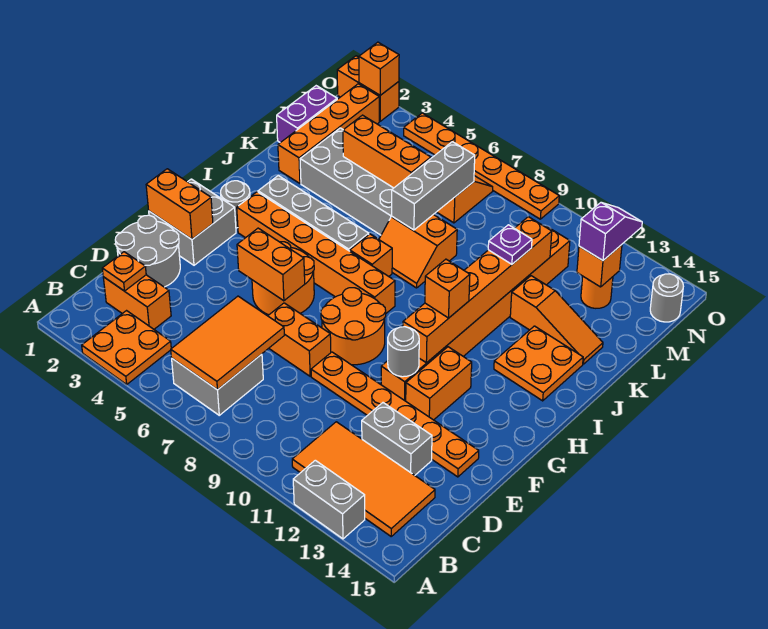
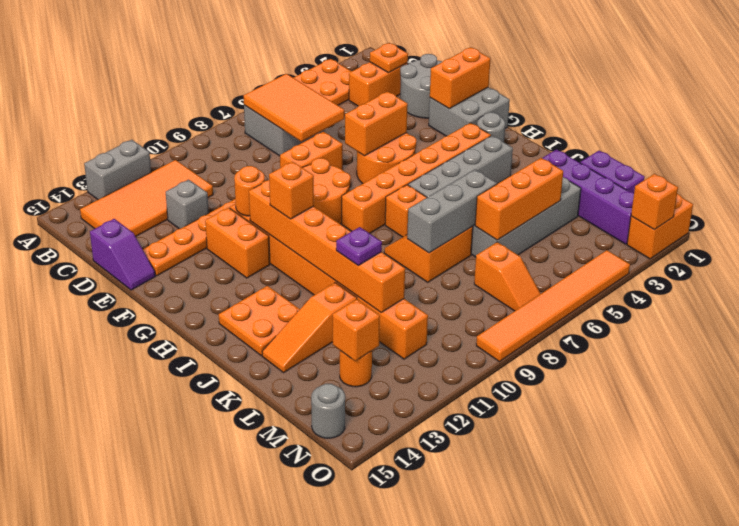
grey brick D12:D13 level 1 -> grey brick D12 level 1
grey round brick F11 level 2 -> orange round brick F11 level 2
orange brick K2:N2 level 1 -> purple brick K2:N2 level 1
grey brick K7:M7 level 2 -> grey brick K6:K8 level 2
purple slope M13:N13 level 3 top M -> purple slope D15:E15 level 1 top D
orange plate O4:O9 level 1 -> orange tile O4:O9 level 1

